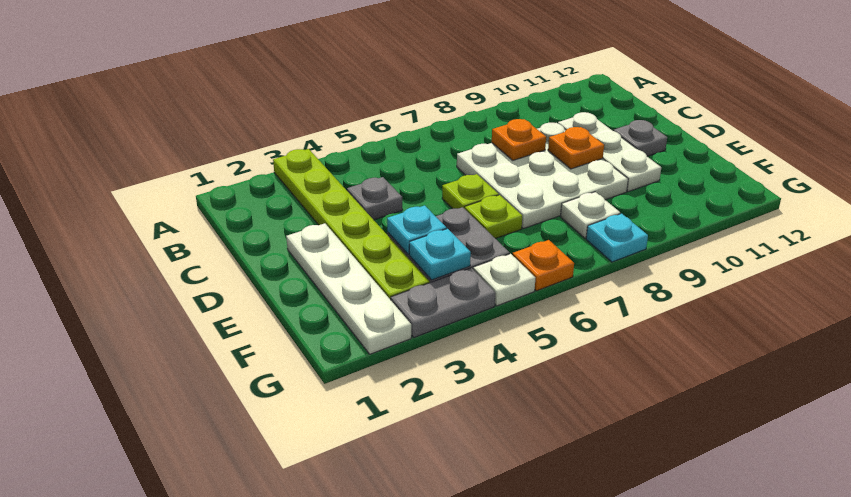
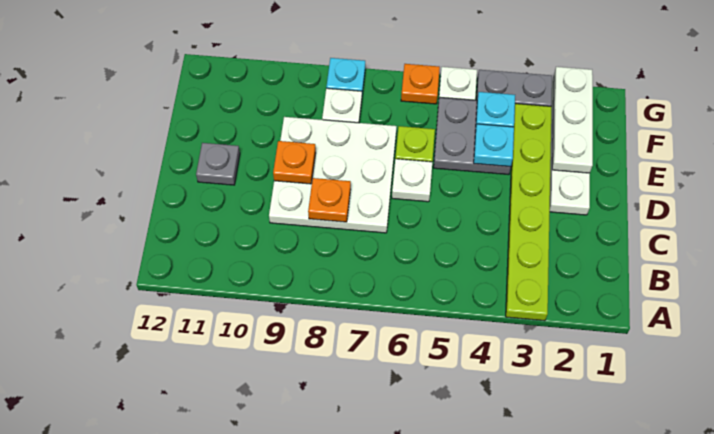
grey plate C4 level 1 -> none
white plate C10:E10 level 1 -> white plate E2:G2 level 2
lime plate D6 level 1 -> white plate D6 level 1

